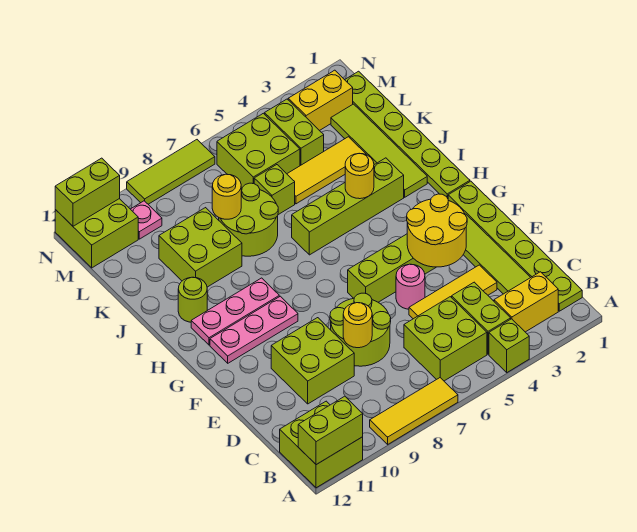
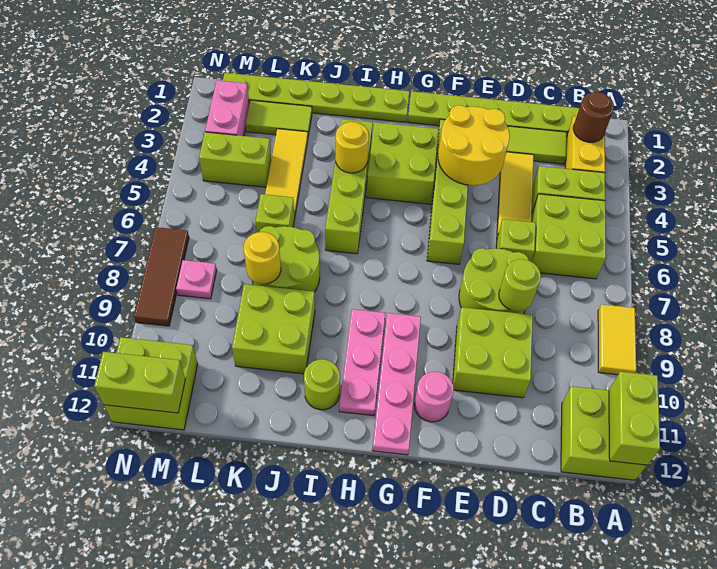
lime brick A4 level 1 -> lime brick D6 level 1
yellow tile A7:A9 level 1 -> yellow tile A8:A9 level 1
none -> brown round brick B2 level 2
yellow round brick D8 level 2 -> lime round brick D8 level 2
pink round brick E5 level 1 -> pink round brick F11 level 1
pink plate G9:G11 level 1 -> pink plate G9:G12 level 1
lime tile I2:L2 level 1 -> lime tile K2:L2 level 1
lime brick L5:M6 level 1 -> lime brick G3:H4 level 1
yellow brick M2:M3 level 1 -> pink brick M2:M3 level 1
pink plate M10 level 1 -> pink plate M8 level 1
lime tile N7:N9 level 1 -> brown tile N7:N9 level 1
lime brick N11:N12 level 2 -> lime brick M12:N12 level 2

